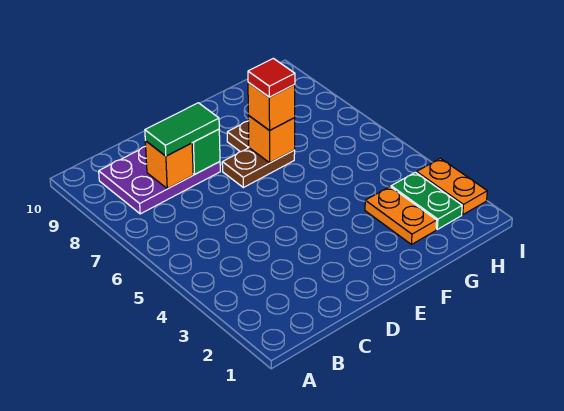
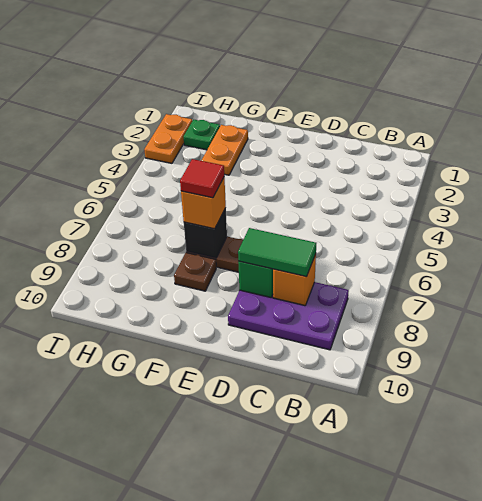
orange brick F7 level 2 -> black brick F7 level 2
green plate H2:H3 level 1 -> green plate H2 level 1

